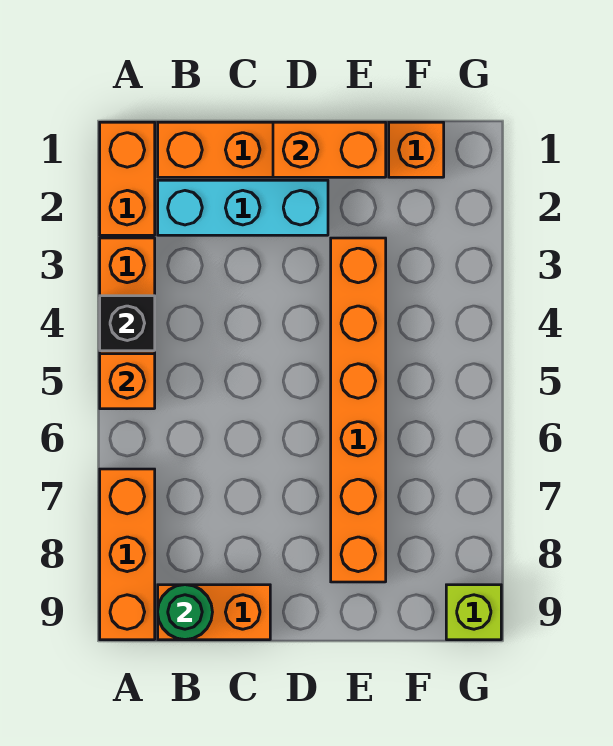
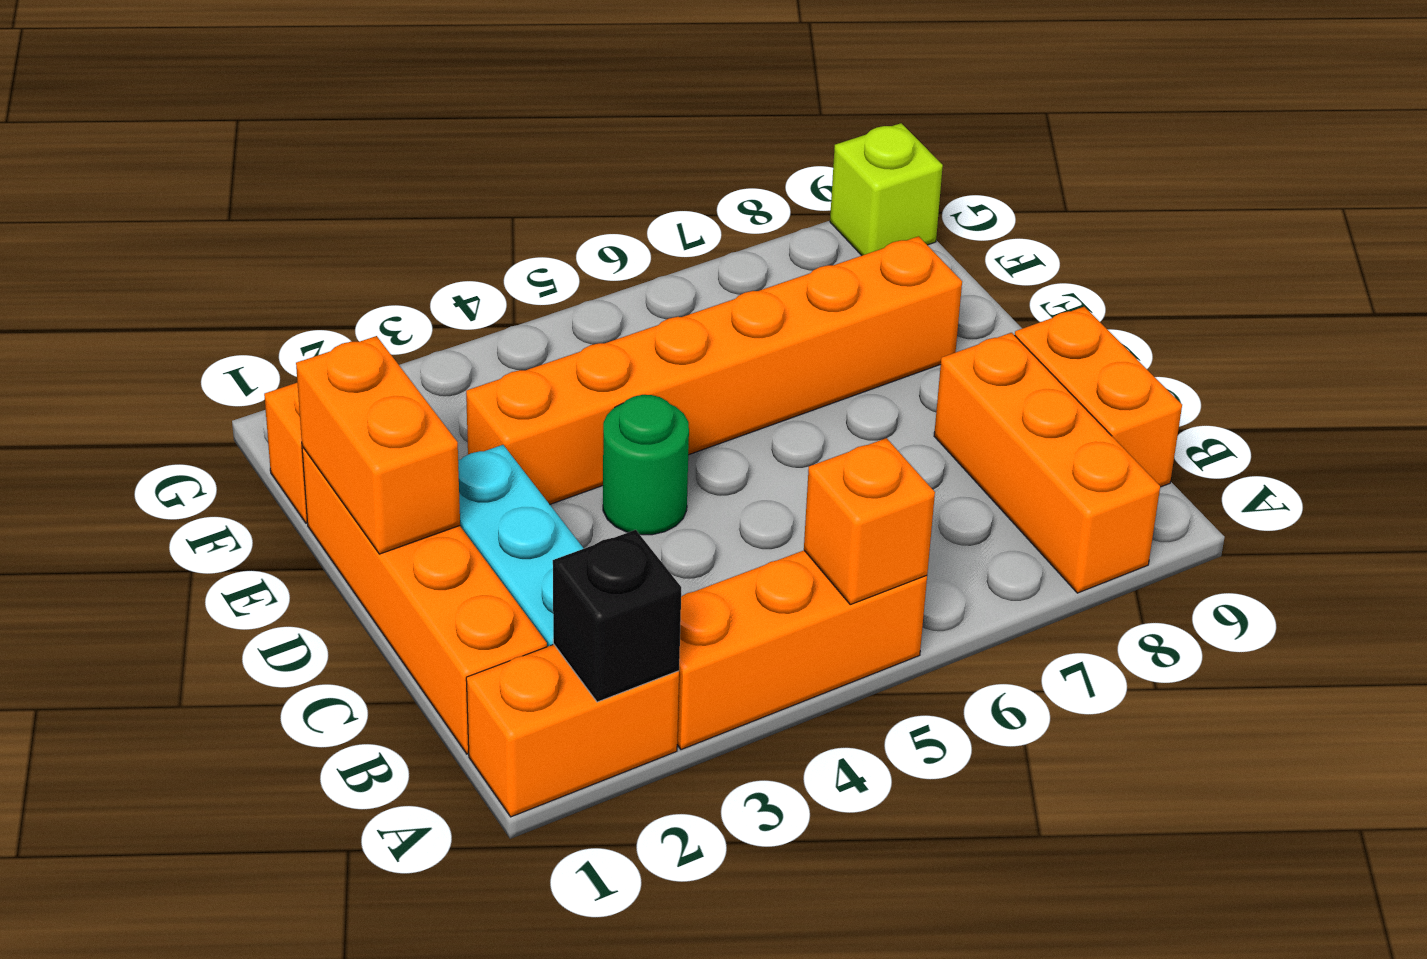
black brick A4 level 2 -> black brick A2 level 2
orange brick A7:A9 level 1 -> orange brick A8:C8 level 1
green round brick B9 level 2 -> green round brick D4 level 1

